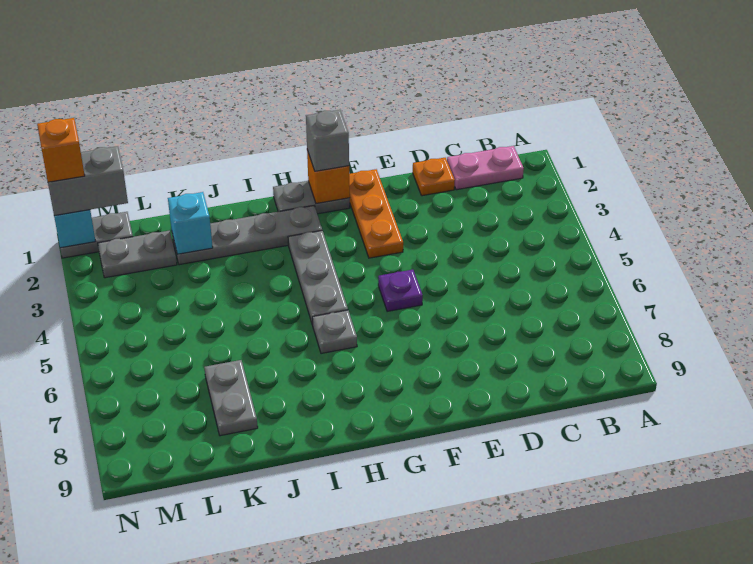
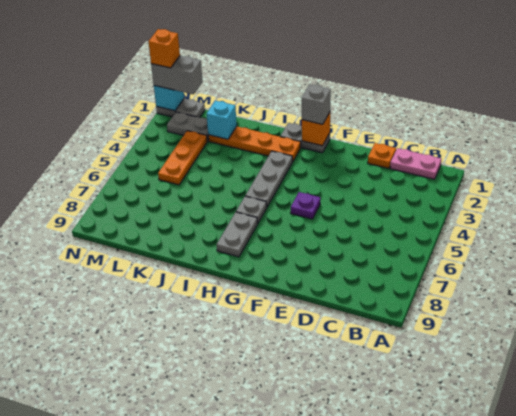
orange plate F1:F3 level 1 -> orange plate L3:L5 level 1
grey plate H2:K2 level 1 -> orange plate H2:K2 level 1
grey plate K7:K8 level 1 -> grey plate H7:H8 level 1

